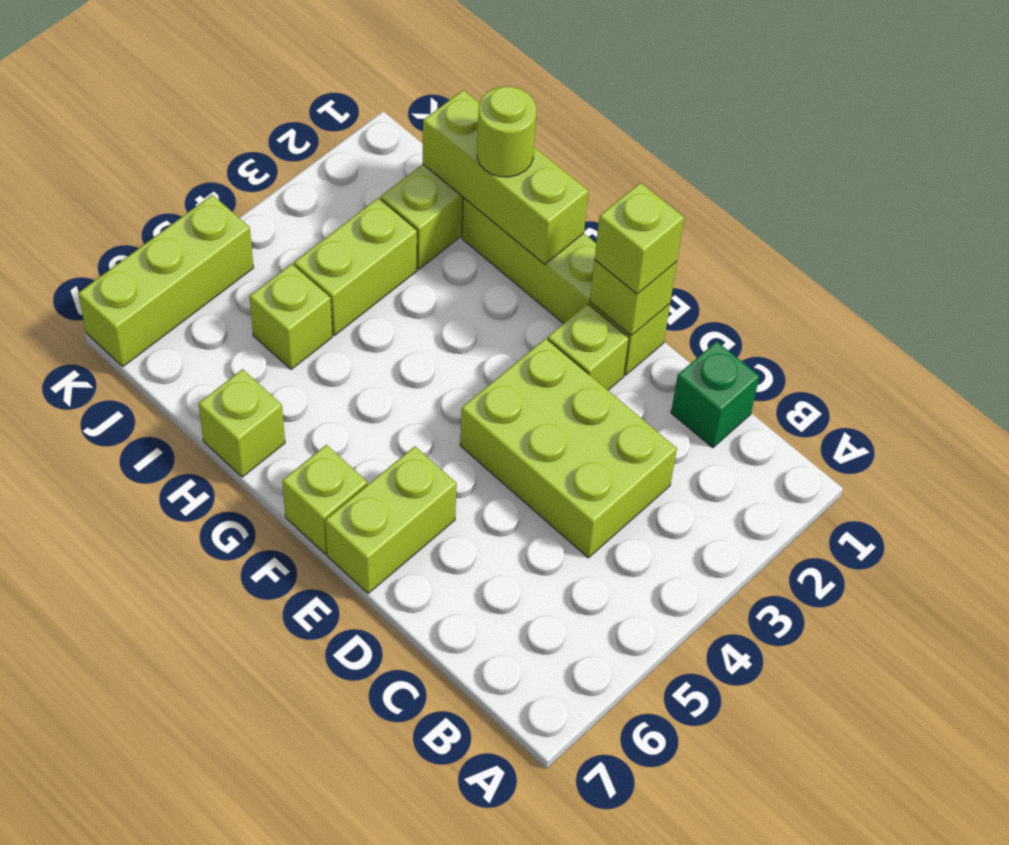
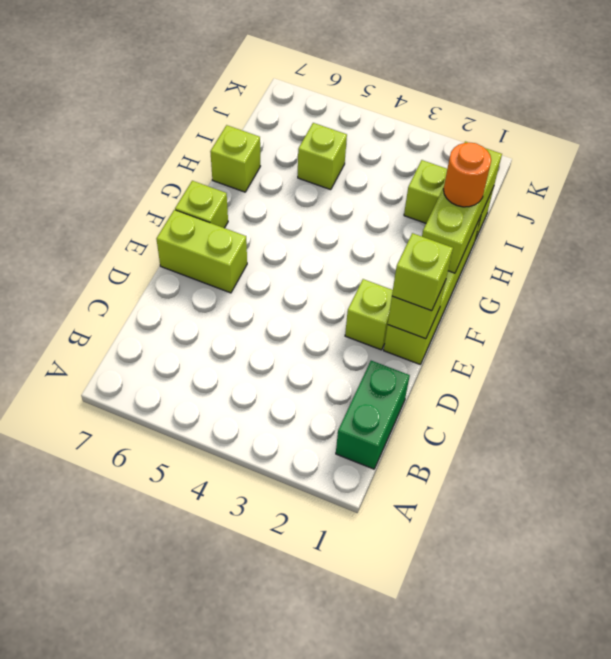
green brick C1 level 1 -> green brick B1:C1 level 1
lime brick C3:E4 level 1 -> none
lime round brick H1 level 3 -> orange round brick H1 level 3
lime brick I3:I4 level 1 -> none
lime brick K5:K7 level 1 -> none

